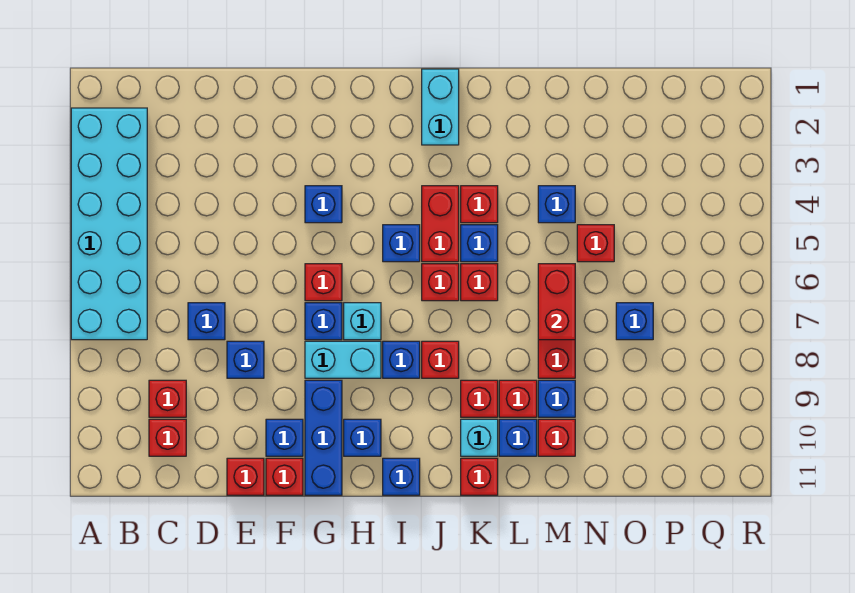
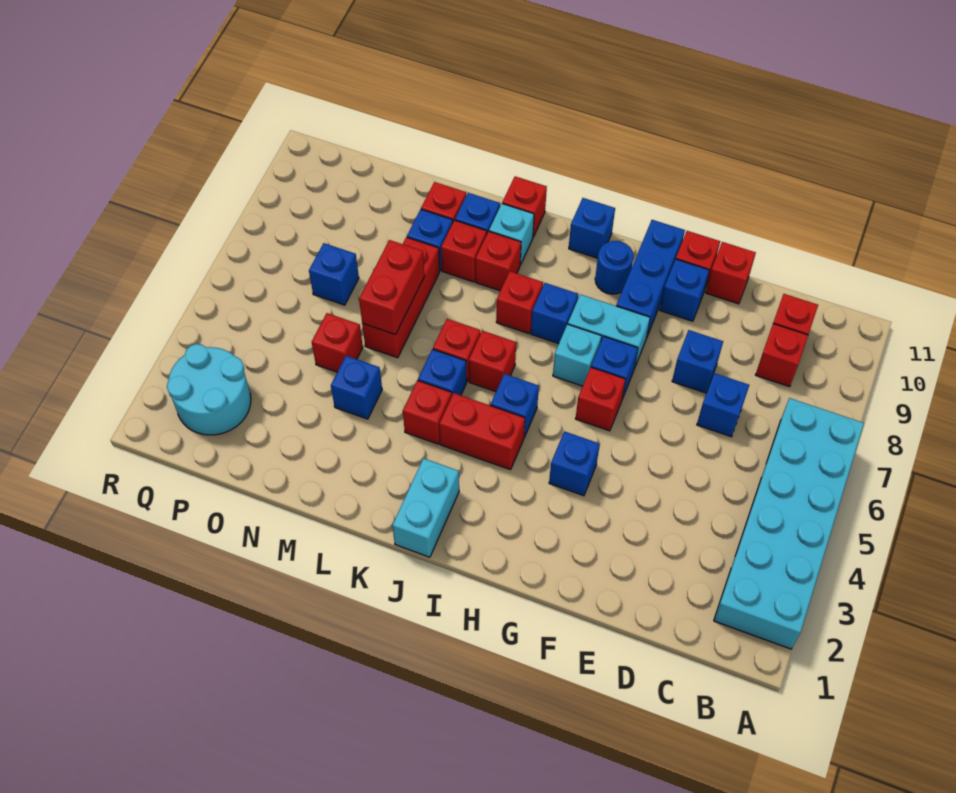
blue brick H10 level 1 -> blue round brick H10 level 1
red brick J4:J5 level 1 -> red brick I4:J4 level 1
none -> cyan round brick P2:Q3 level 1

